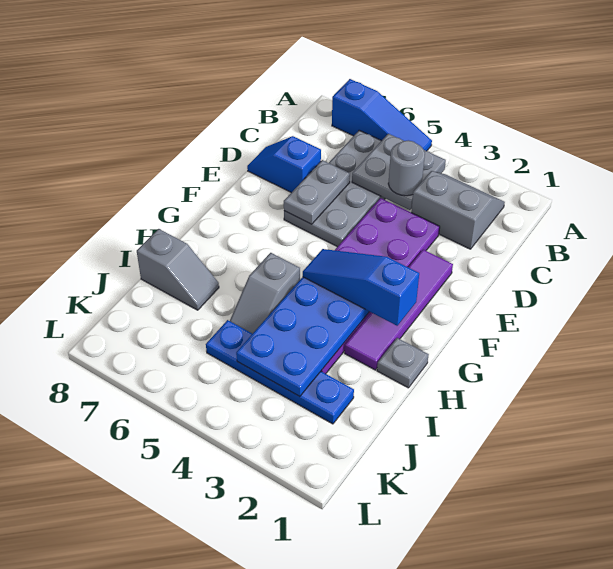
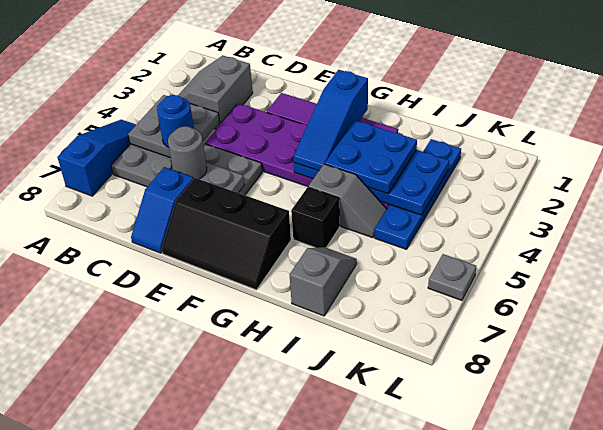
grey round brick C4 level 3 -> grey round brick D6 level 3
none -> blue round brick C5 level 3
none -> black slope E7:G8 level 1 top 7
grey plate H1 level 1 -> grey plate L6 level 1
none -> blue plate H3:I4 level 3
none -> black brick H6 level 1

